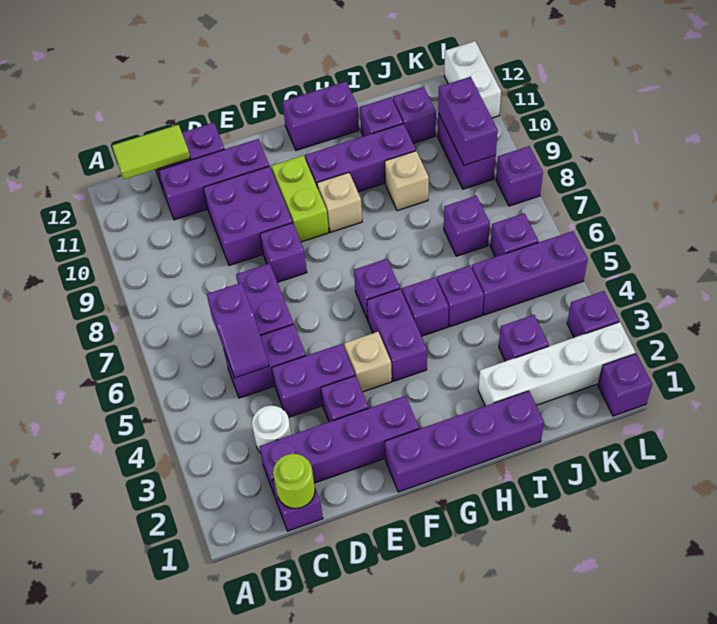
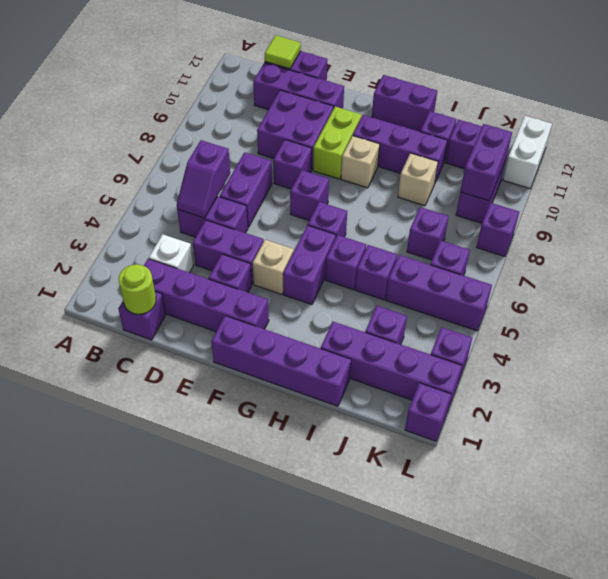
lime tile B12:C12 level 2 -> lime tile C12 level 2
white round brick C3 level 1 -> white brick C3 level 1
none -> purple brick F7 level 1
white brick I2:L2 level 1 -> purple brick I2:L2 level 1

